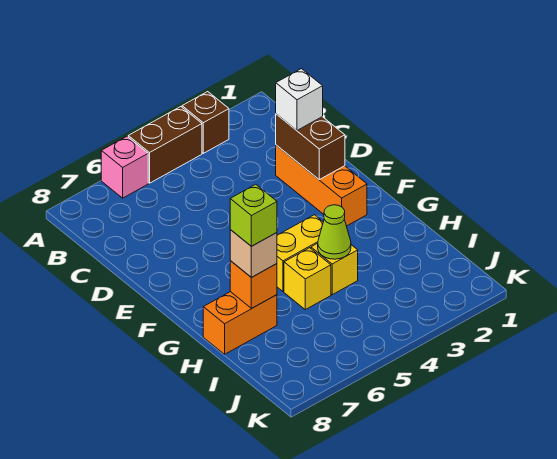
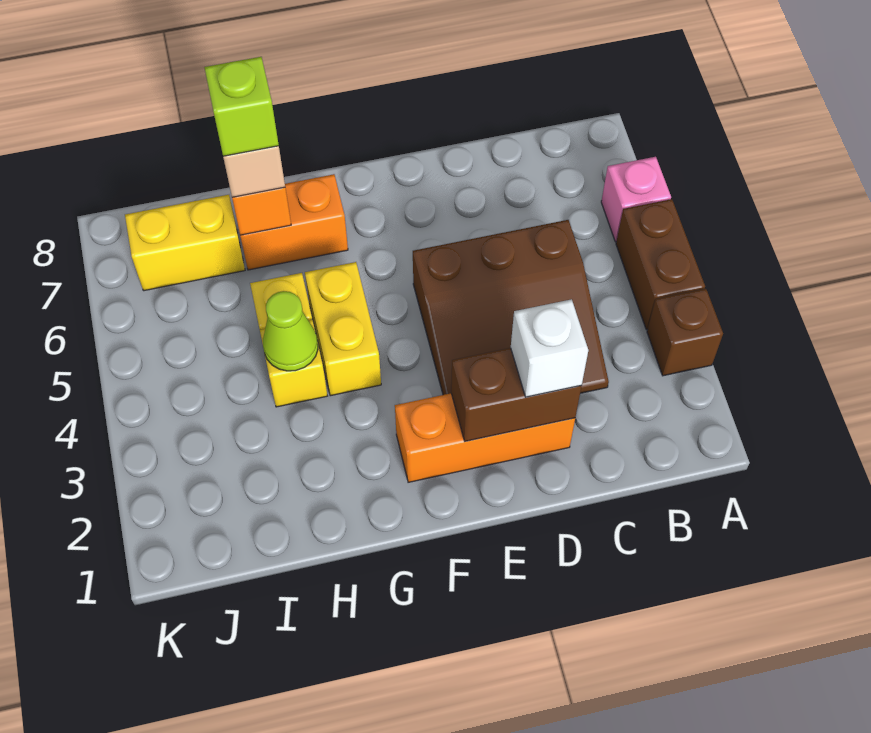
none -> brown slope C3:E5 level 1 top 5
orange brick H7:H8 level 1 -> orange brick G7:H7 level 1
none -> yellow brick I7:J7 level 1

